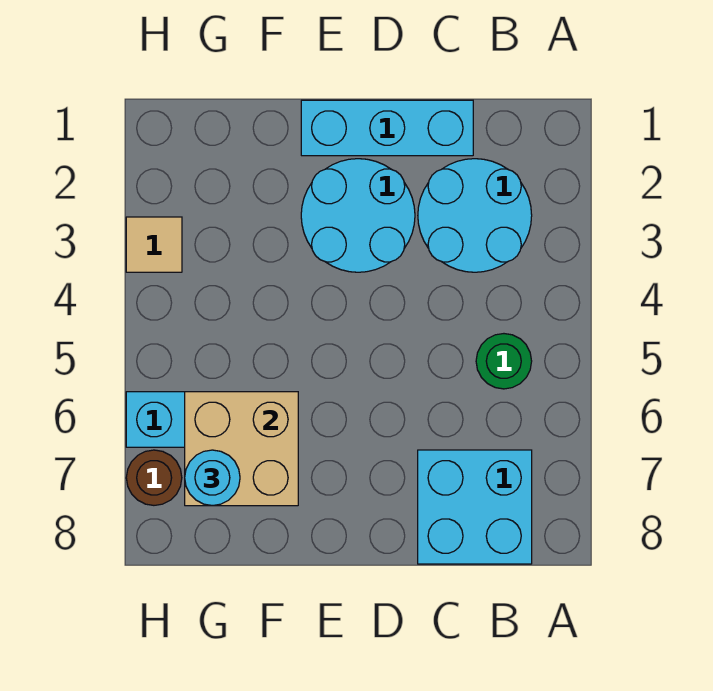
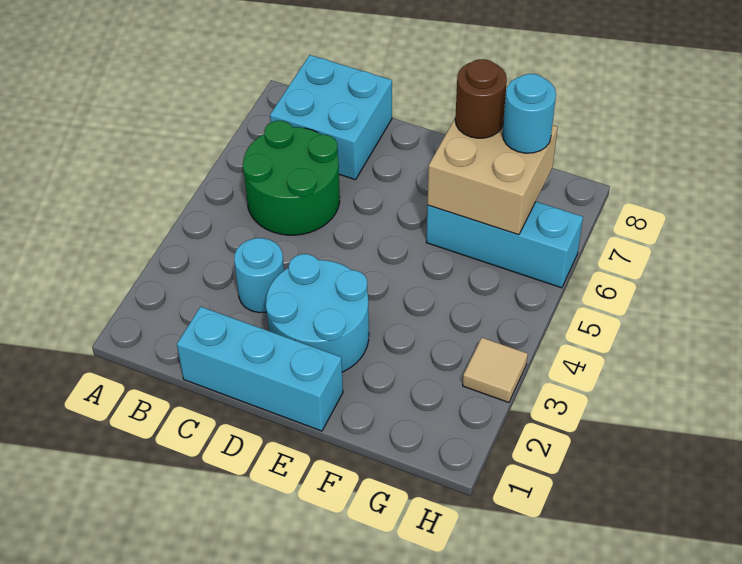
cyan round brick B2:C3 level 1 -> cyan round brick C3 level 1
green round brick B5 level 1 -> green round brick B5:C6 level 1
brown round brick H7 level 1 -> brown round brick F7 level 3

